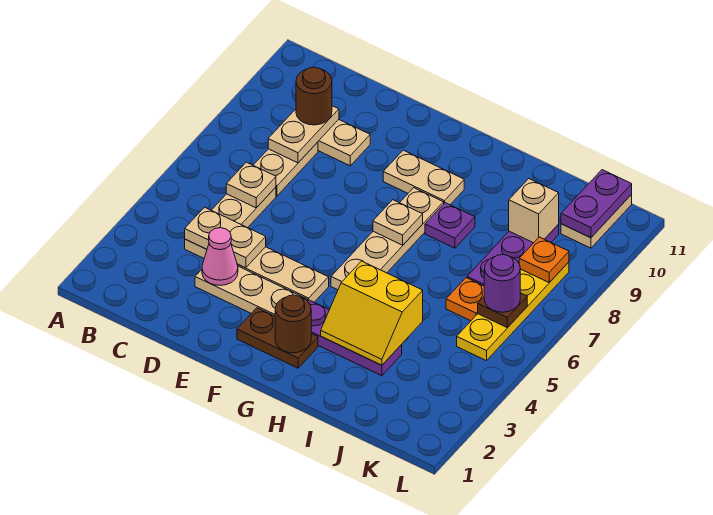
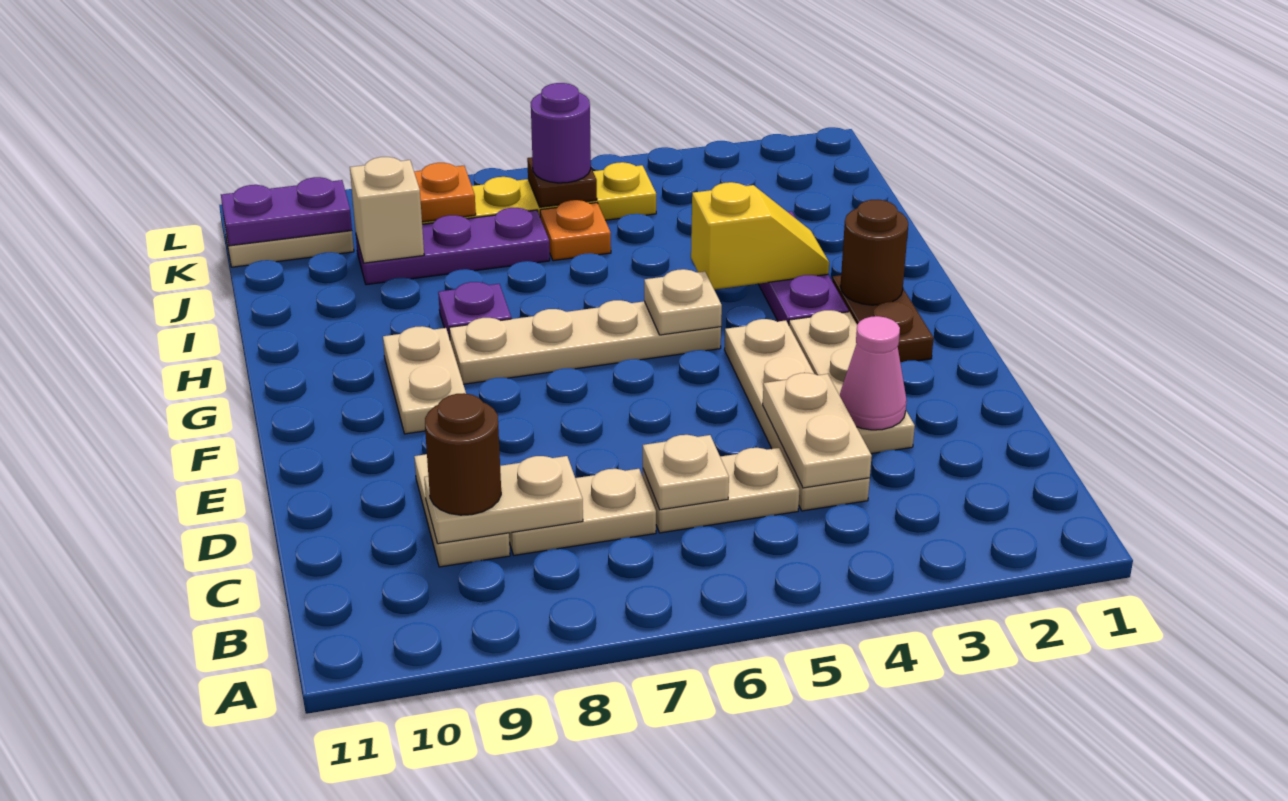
tan plate G7 level 2 -> tan plate G5 level 2
yellow slope H3:I4 level 2 top 4 -> yellow slope H3:H4 level 2 top 4

